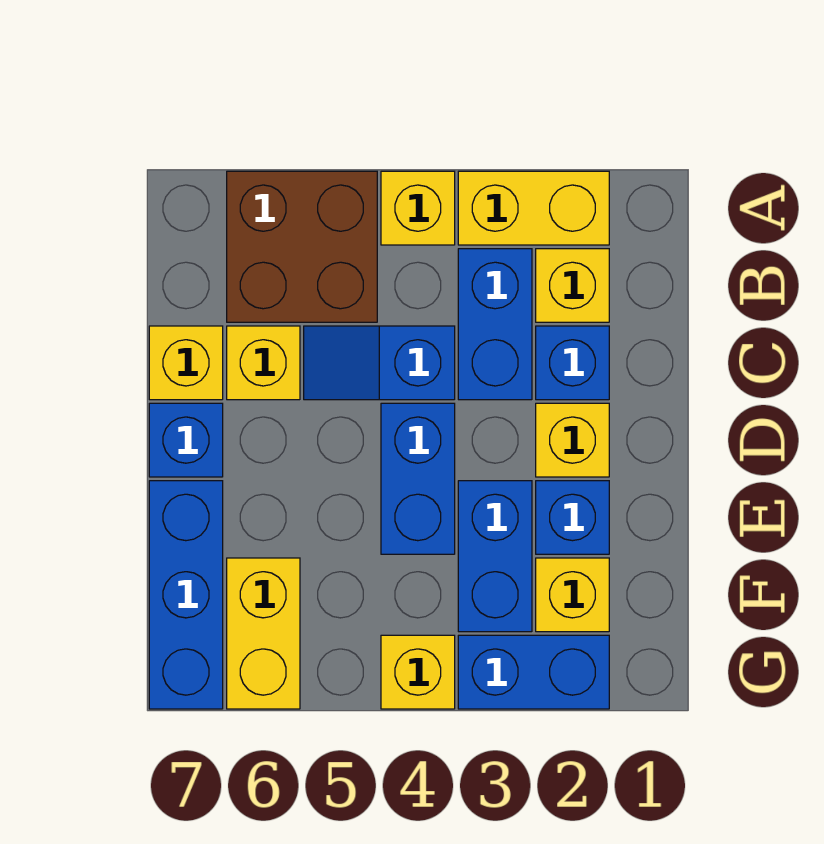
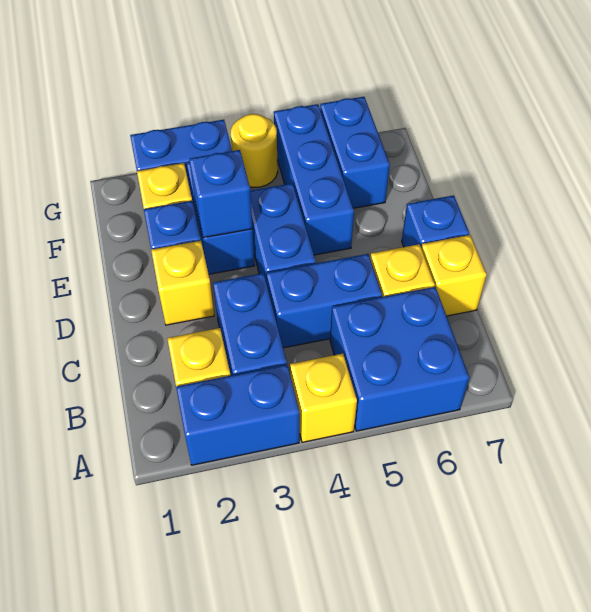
yellow brick A2:A3 level 1 -> blue brick A2:A3 level 1
brown brick A5:B6 level 1 -> blue brick A5:B6 level 1
blue brick C2 level 1 -> blue brick E3 level 2
blue slope C4:C5 level 1 top 4 -> blue brick C4:C5 level 1
blue brick E7:G7 level 1 -> blue brick E5:G5 level 1
yellow brick F6:G6 level 1 -> blue brick F6:G6 level 1
yellow brick G4 level 1 -> yellow round brick G4 level 1

